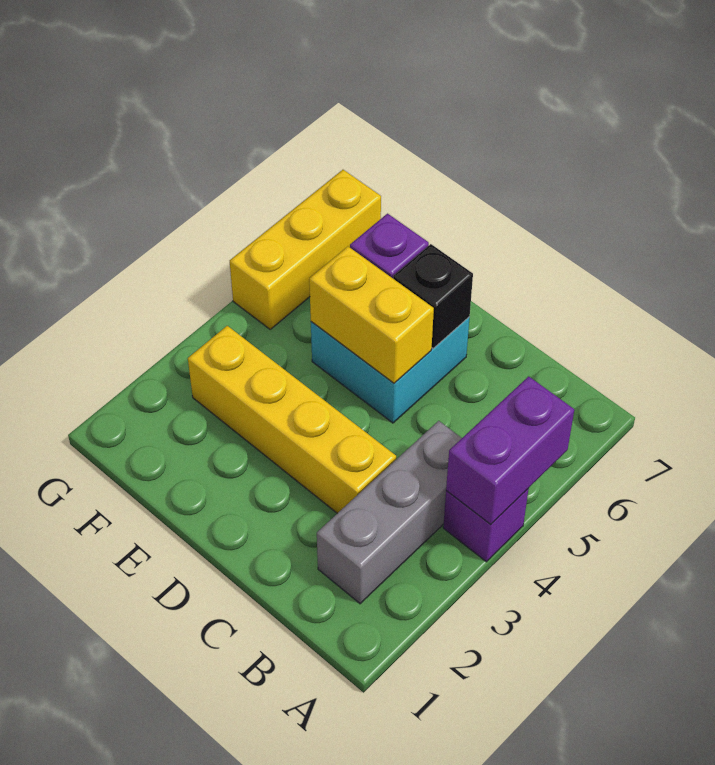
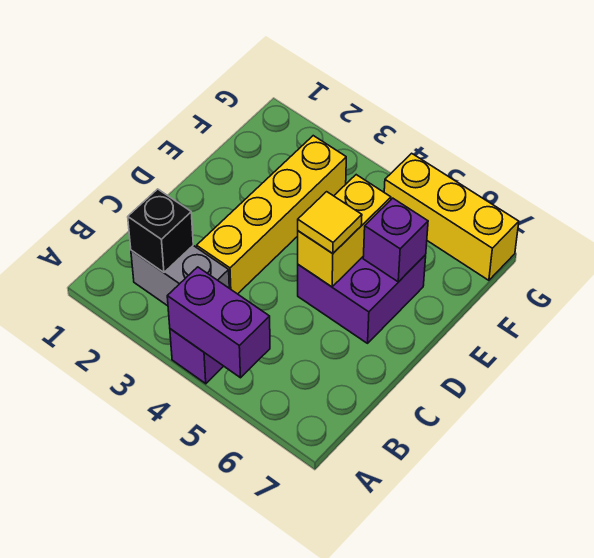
grey brick B2:B4 level 1 -> grey brick B2:B3 level 1
cyan brick D5:E6 level 1 -> purple brick D5:E6 level 1
none -> yellow tile D5 level 3
black brick D6 level 2 -> black brick B2 level 2

